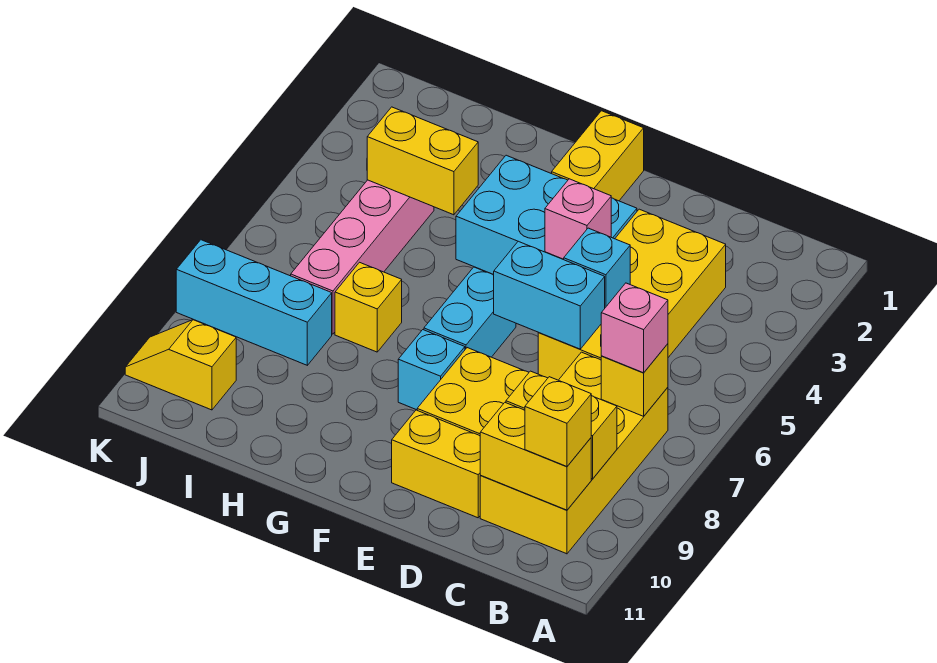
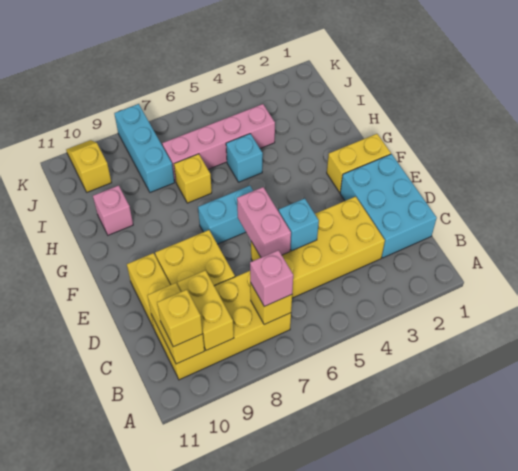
cyan brick D6:E6 level 2 -> pink brick D6:E6 level 2
cyan brick E3:G4 level 1 -> cyan brick C1:E2 level 1
pink brick E4 level 2 -> pink brick H10 level 1
cyan brick F8 level 1 -> cyan brick H5 level 1
yellow brick H4:I4 level 2 -> none

